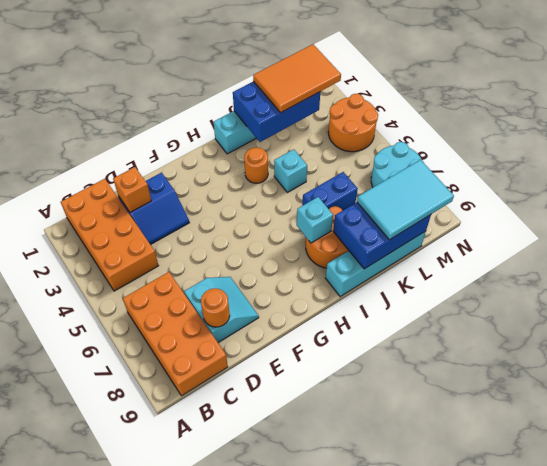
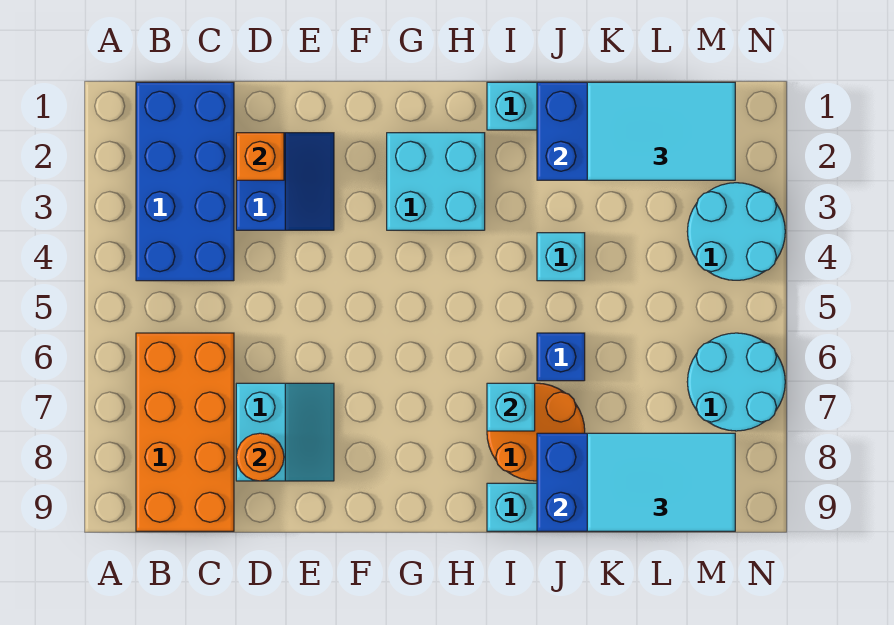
orange brick B1:C4 level 1 -> blue brick B1:C4 level 1
blue slope D2:E3 level 1 top 2 -> blue slope D2:E3 level 1 top D
none -> cyan brick G2:H3 level 1
orange round brick I3 level 1 -> none
blue brick J6:K6 level 1 -> blue brick J6 level 1
orange tile K1:M2 level 3 -> cyan tile K1:M2 level 3
orange round brick M3:N4 level 1 -> cyan round brick M3:N4 level 1

